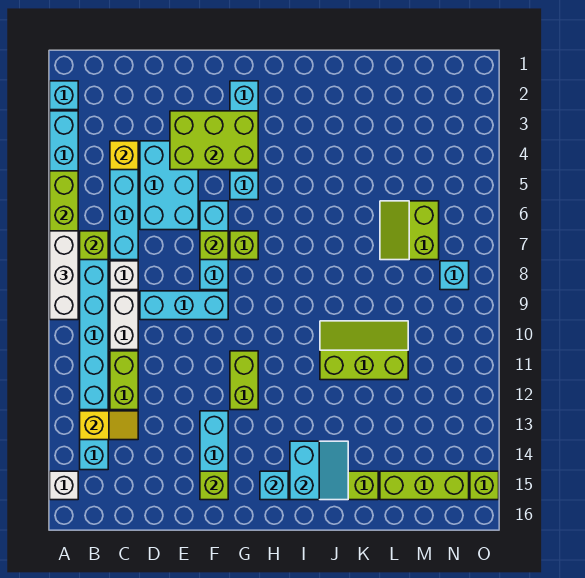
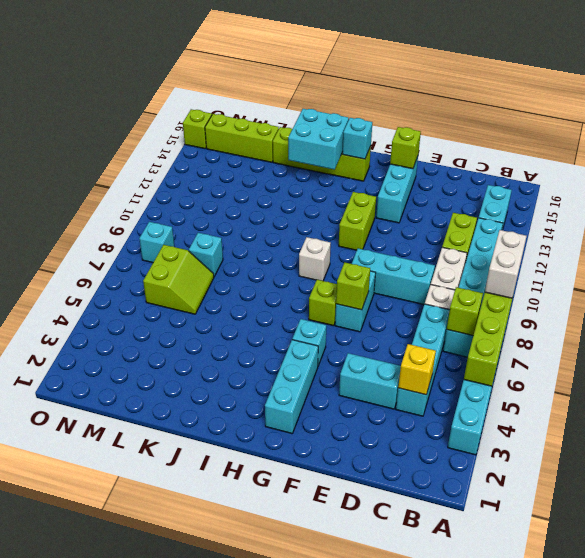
cyan brick A2 level 1 -> cyan brick L8 level 1
white brick A7:A9 level 3 -> white brick A8:A9 level 3
white brick A15 level 1 -> white brick H9 level 1
yellow slope B13:C13 level 2 top B -> none
cyan brick D4:E6 level 1 -> cyan brick D4:E4 level 1
lime brick E3:G4 level 2 -> none
cyan brick F6:F8 level 1 -> cyan brick F7:F8 level 1
cyan slope I14:J15 level 2 top I -> cyan brick I14:J15 level 2
lime slope J10:L11 level 1 top 11 -> none

